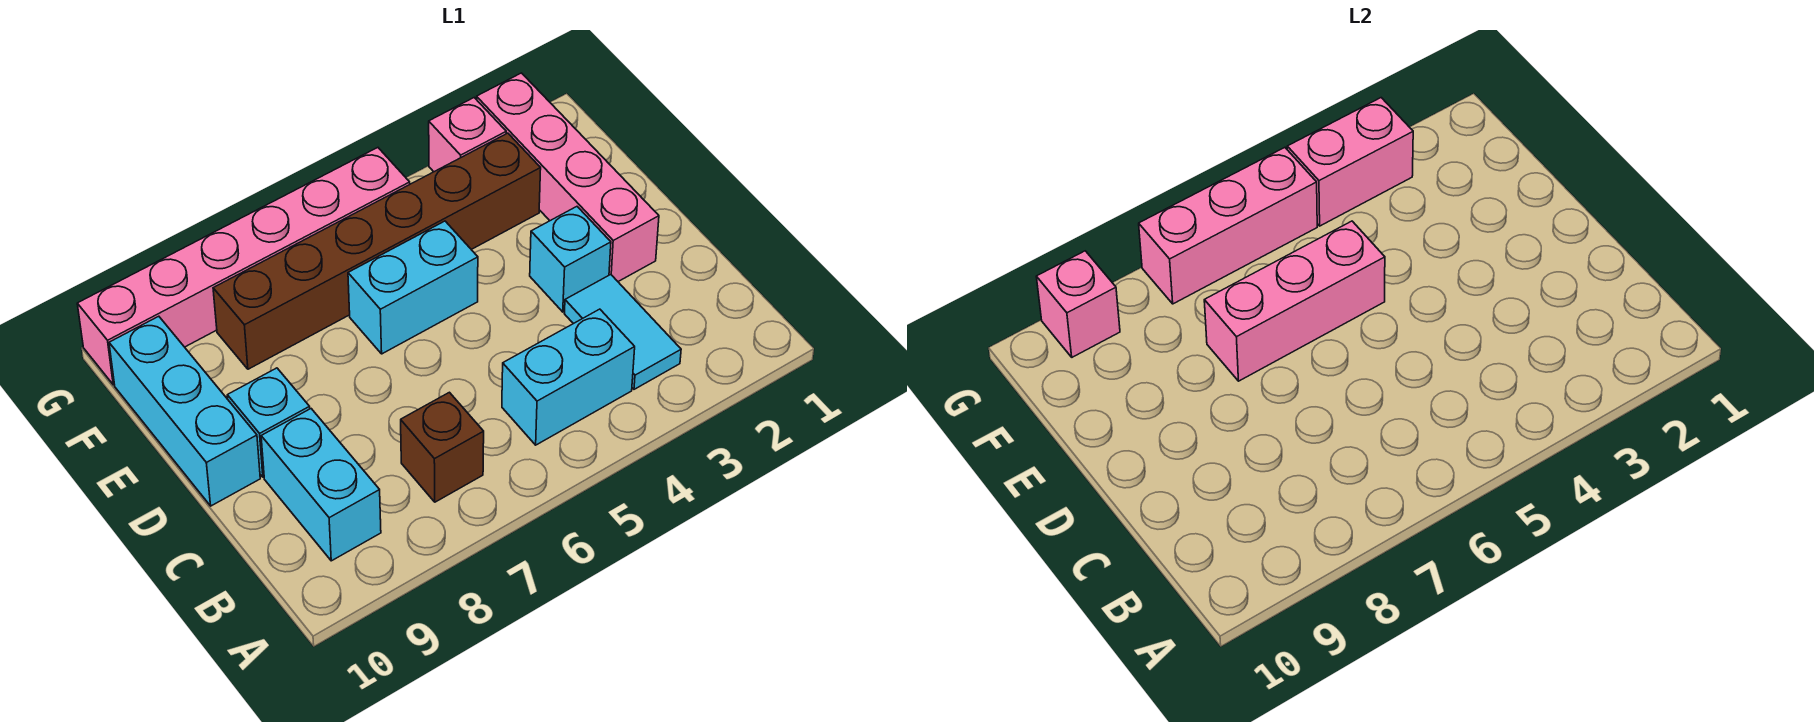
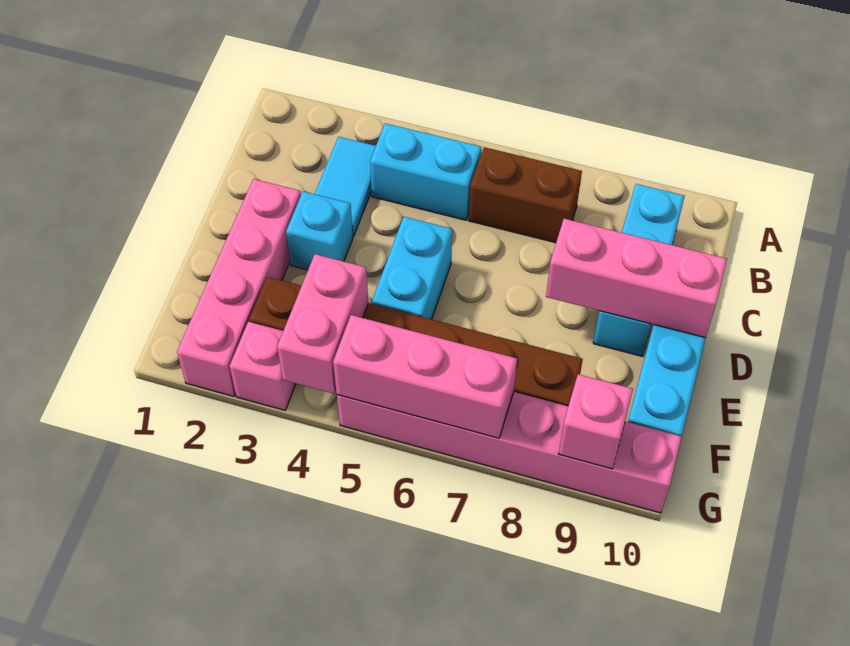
brown brick B7 level 1 -> brown brick B6:B7 level 1
cyan brick E5:E6 level 1 -> cyan brick D5:E5 level 1
pink brick E5:E7 level 2 -> pink brick D8:D10 level 2
pink brick G3:G4 level 2 -> pink brick F4:G4 level 2

